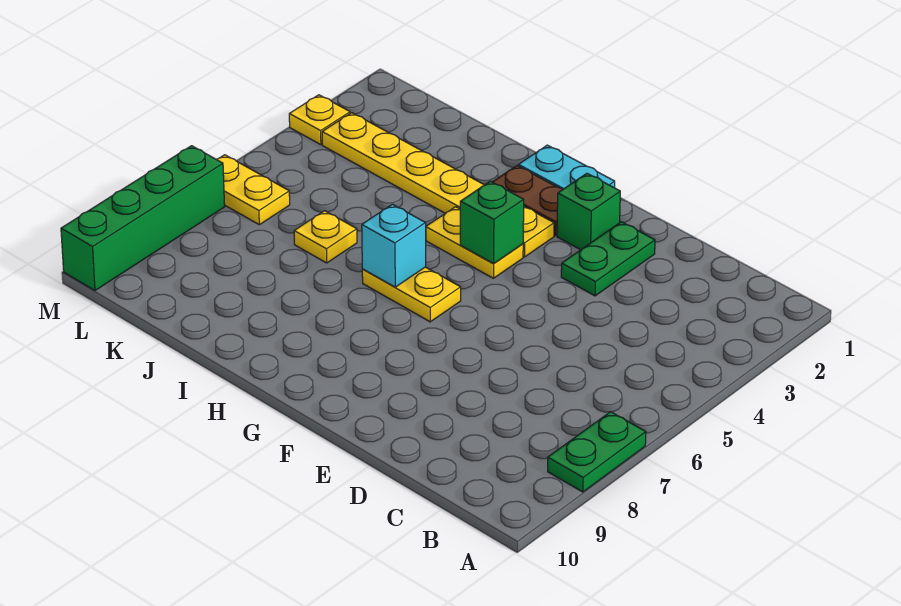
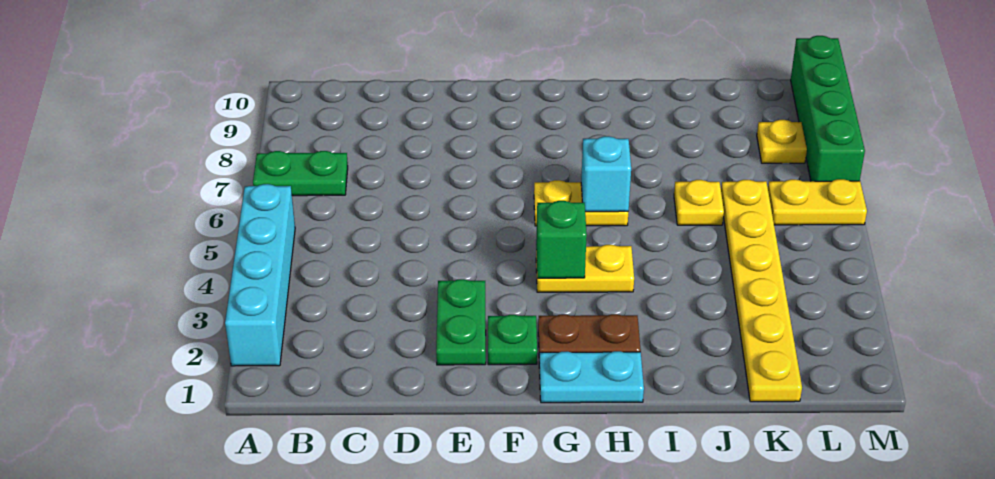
none -> cyan brick A2:A5 level 1
green plate A7:A8 level 1 -> green plate A7:B7 level 1
green brick F2 level 1 -> green plate F2 level 1
yellow plate G3:L3 level 1 -> yellow plate K1:K6 level 1
yellow plate M3 level 1 -> yellow plate L8 level 1

